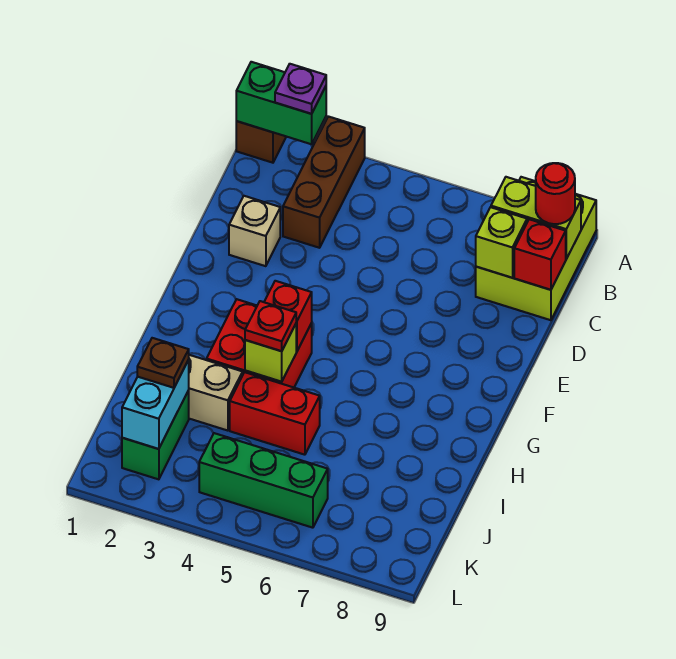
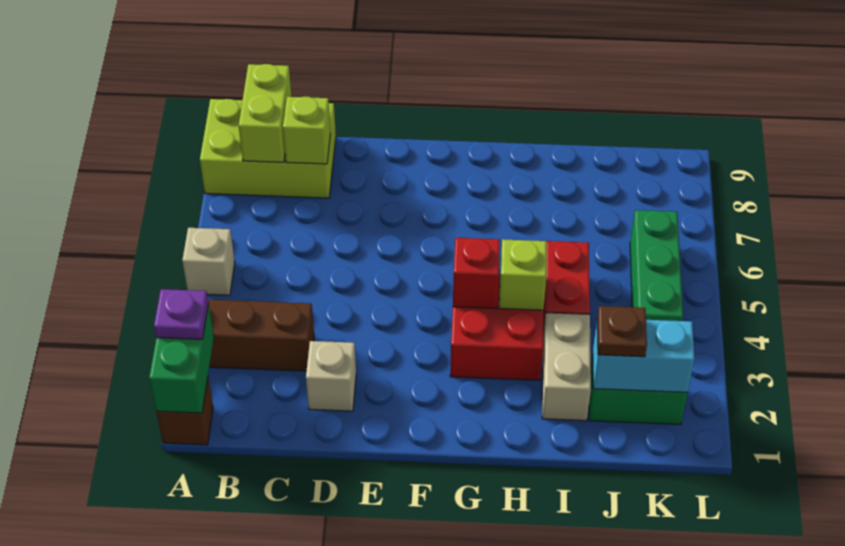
none -> tan brick A5 level 1
red round brick B9 level 3 -> none
red brick C9 level 2 -> none
red plate H4 level 3 -> none

